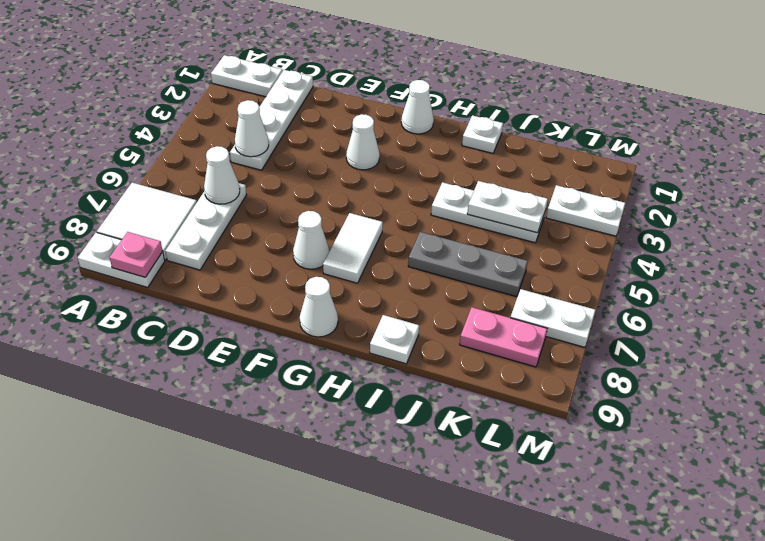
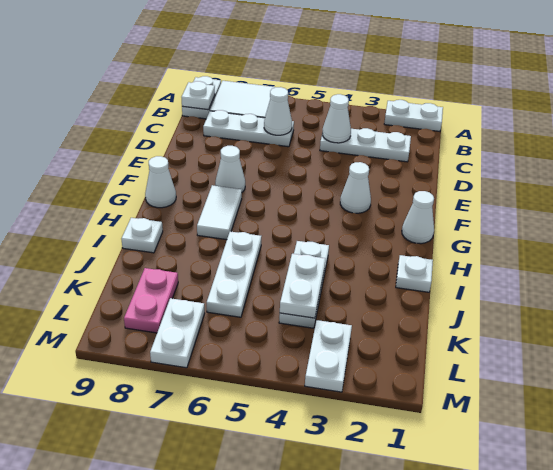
white plate A1:B1 level 1 -> white plate A1:A2 level 1
pink plate B9 level 2 -> white plate B9 level 2
white plate C1:C4 level 1 -> white plate C2:C4 level 1
white tile G6:G7 level 1 -> white tile G7:H7 level 1
grey plate I6:K6 level 1 -> white plate I6:K6 level 1

